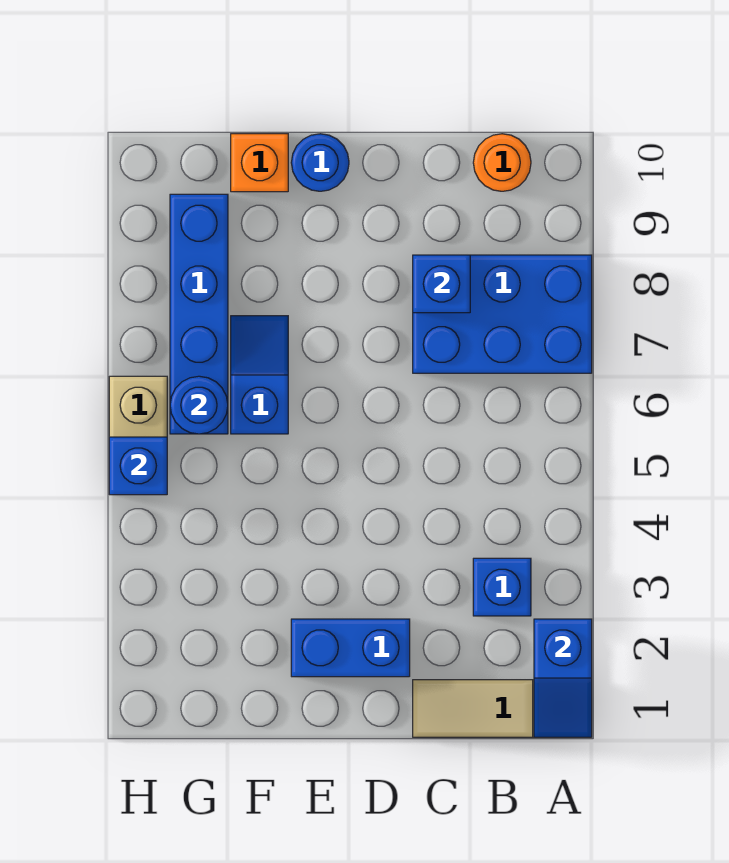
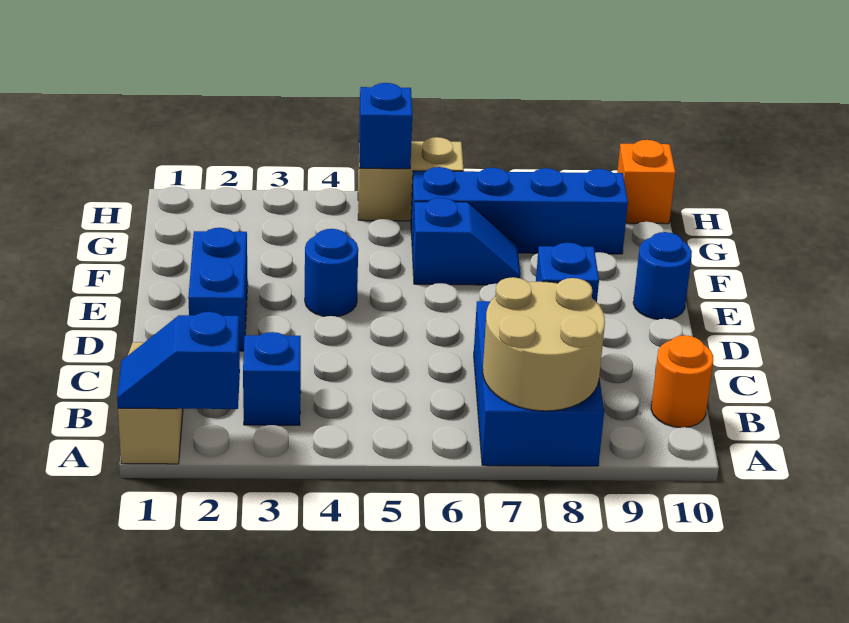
none -> tan round brick A7:B8 level 2
orange brick F10 level 1 -> orange brick H10 level 1
blue round brick G6 level 2 -> blue round brick E4 level 1

